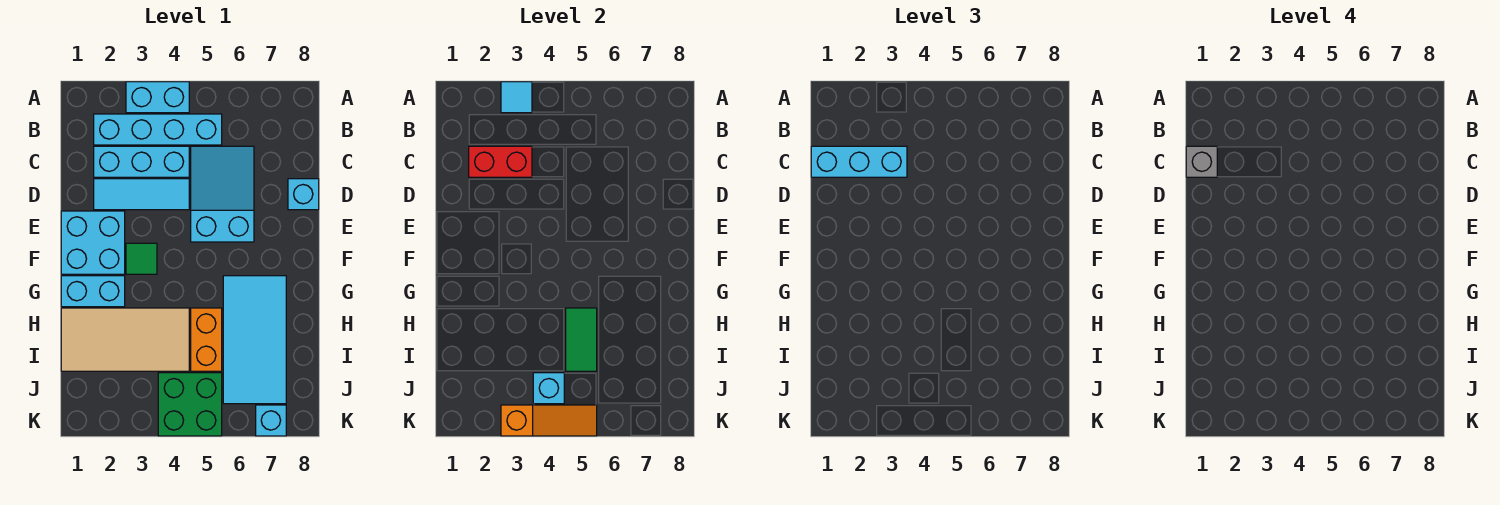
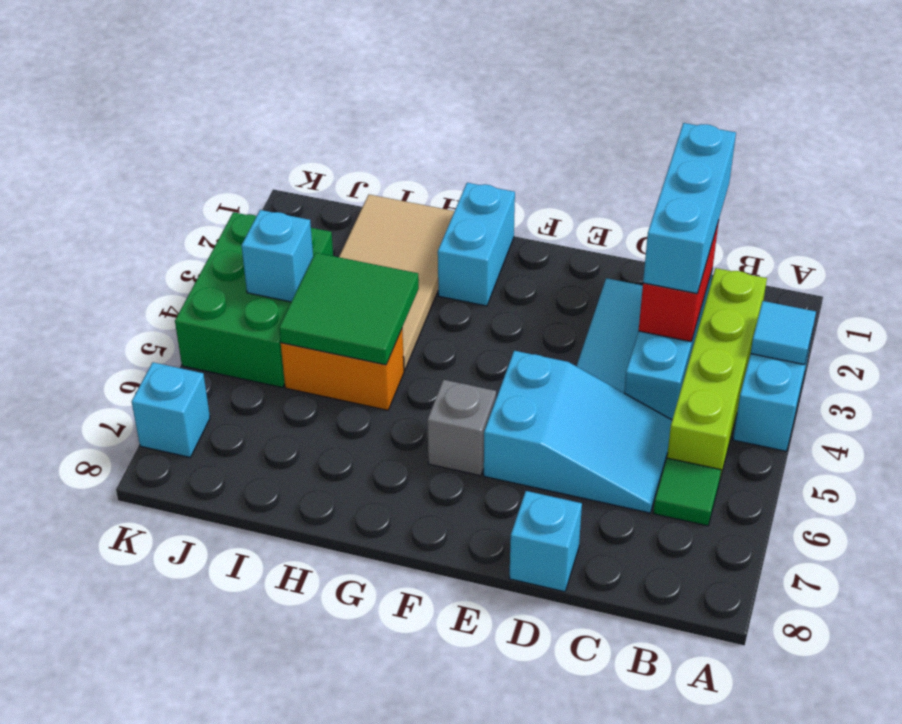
cyan brick B2:B5 level 1 -> lime brick B2:B5 level 1
grey brick C1 level 4 -> grey brick F6 level 1
cyan brick E1:F2 level 1 -> none
green tile F3 level 1 -> green tile B6 level 1
cyan tile G6:J7 level 1 -> none
green tile H5:I5 level 2 -> green tile H4:I5 level 2
green brick J4:K5 level 1 -> green brick J3:K5 level 1
orange slope K3:K5 level 2 top 3 -> none

